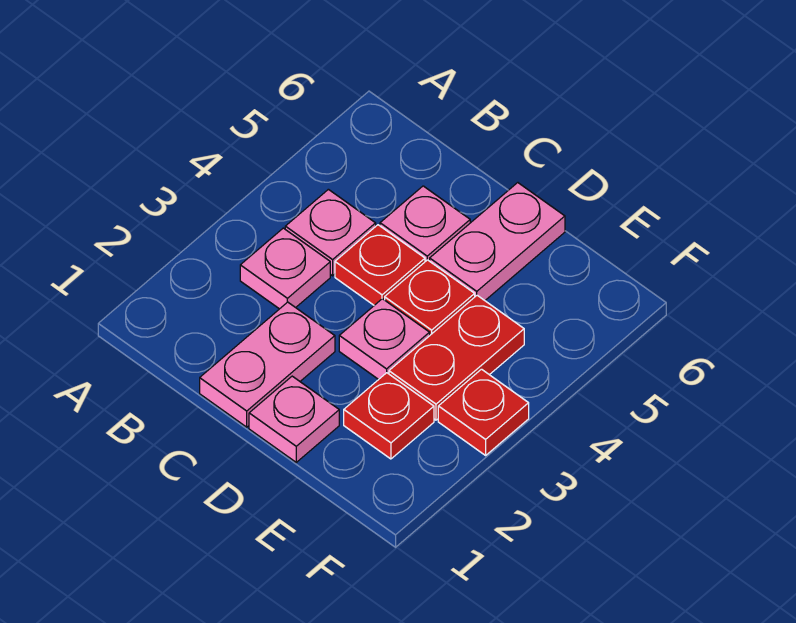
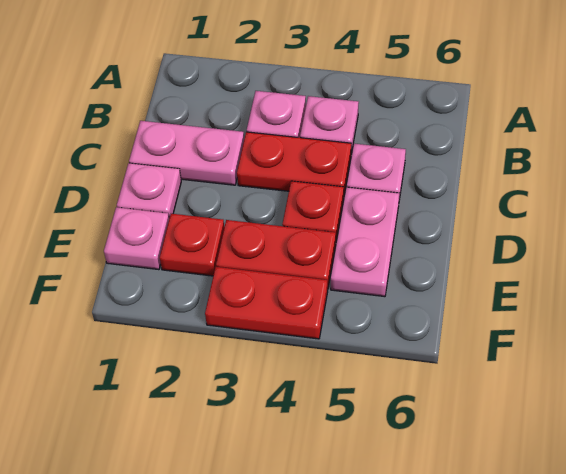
red plate C4 level 1 -> red plate C3:C4 level 1
pink plate D3 level 1 -> pink plate E1 level 1
pink plate D5:D6 level 1 -> pink plate D5:E5 level 1
red plate F3 level 1 -> red plate F3:F4 level 1

